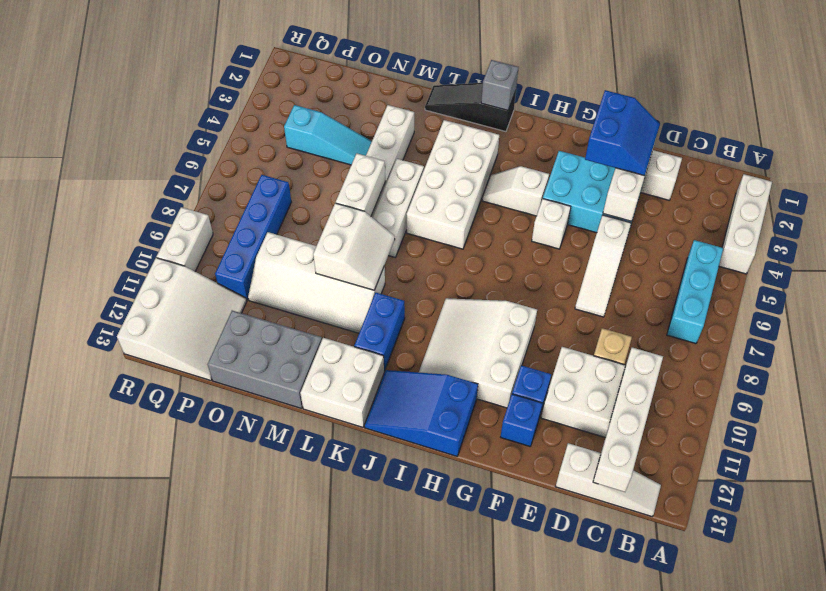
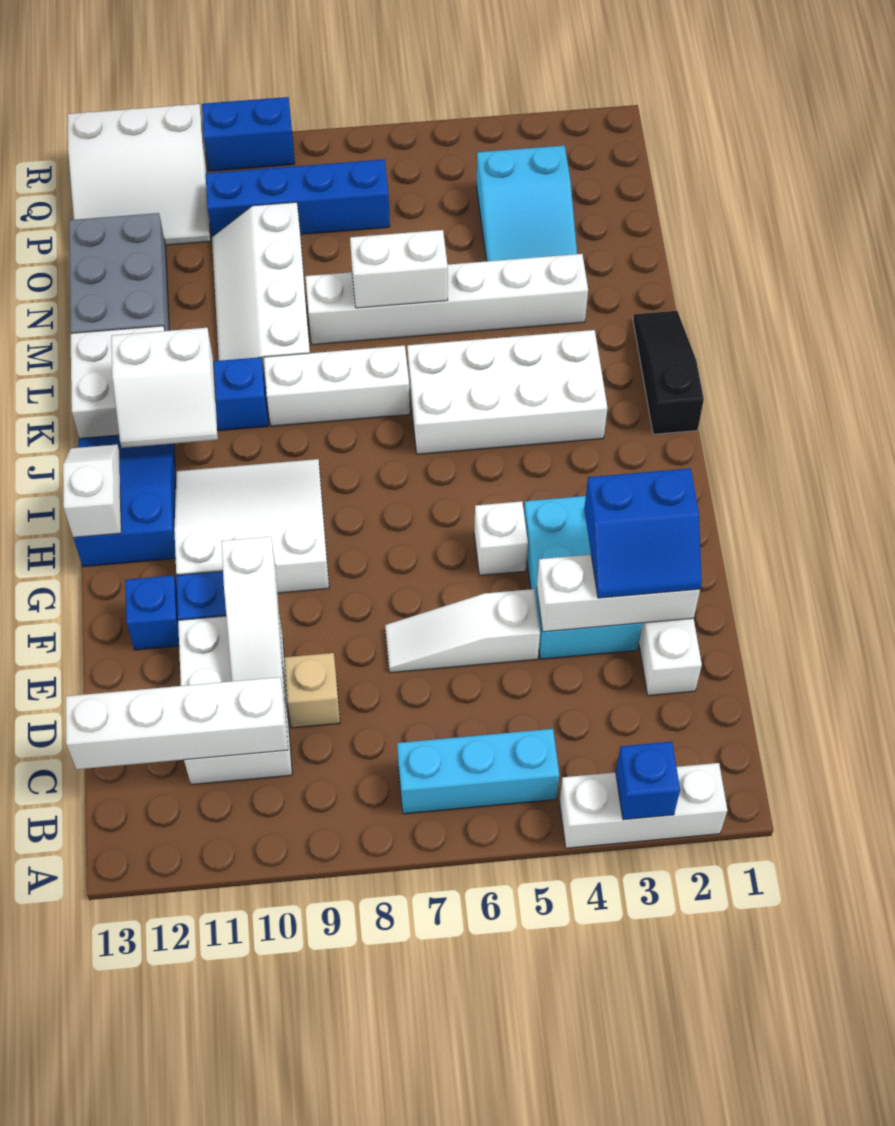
none -> blue brick A3 level 2
white slope B13:D13 level 1 top D -> white slope D10:F10 level 2 top F
white slope H4:I4 level 1 top H -> white slope H13:I13 level 2 top H
grey brick J1 level 2 -> none
white brick L5:L7 level 1 -> white brick K7:K9 level 1
white slope L8:M9 level 2 top M -> white slope J11:K12 level 2 top K
cyan slope N4:P4 level 1 top P -> cyan slope N3:P4 level 1 top P
white brick R9:R10 level 1 -> blue brick R9:R10 level 1

